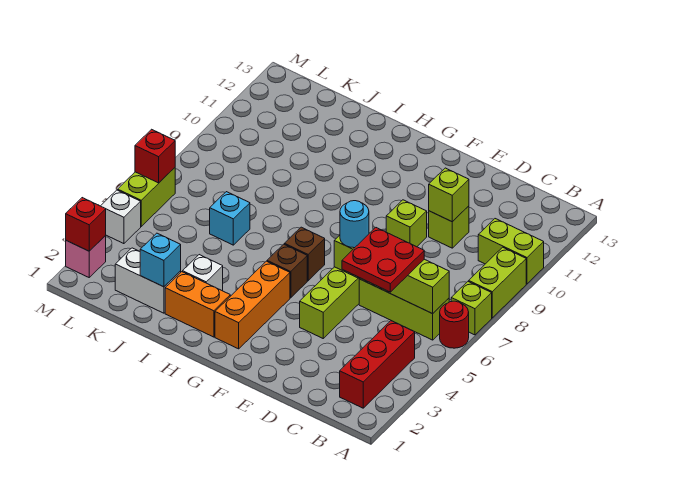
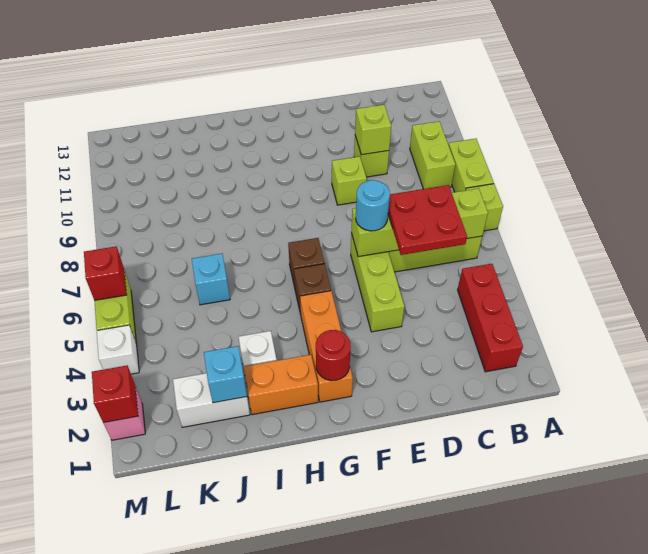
red round brick A6 level 1 -> red round brick G2 level 2
lime brick A10:B10 level 1 -> lime brick B9:B10 level 1

